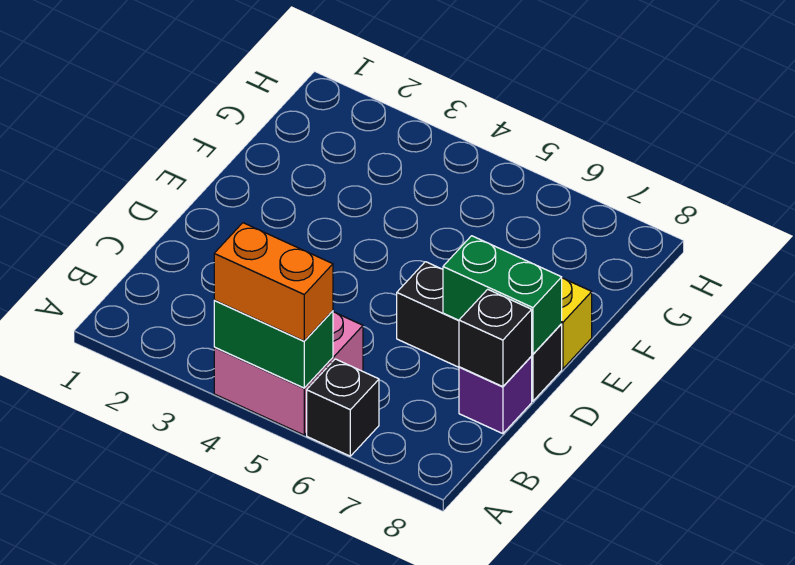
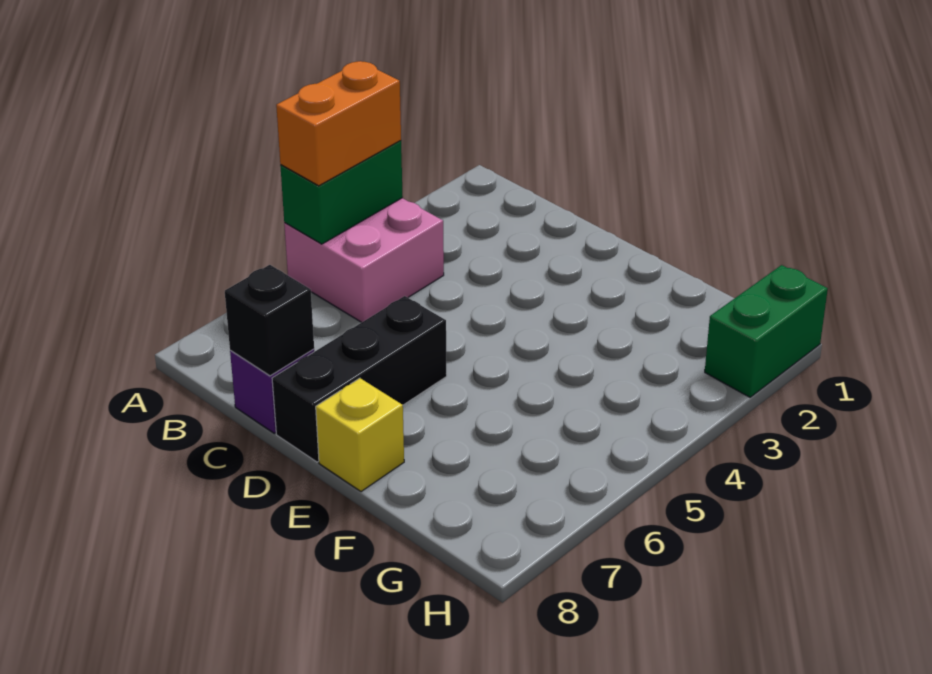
black brick A6 level 1 -> none
green brick D7:D8 level 2 -> green brick H1:H2 level 1

